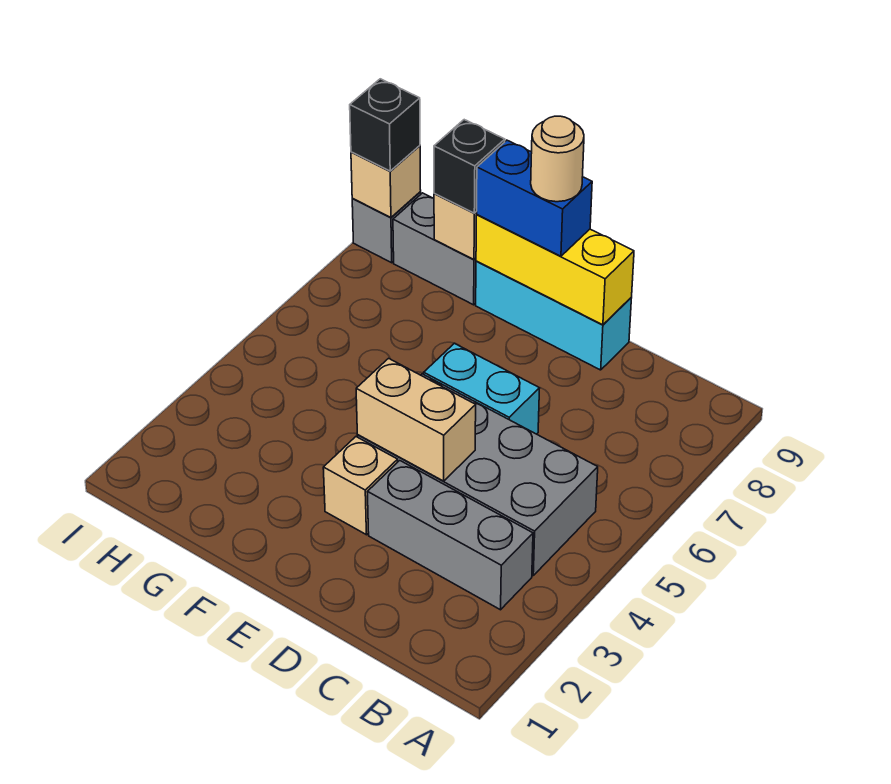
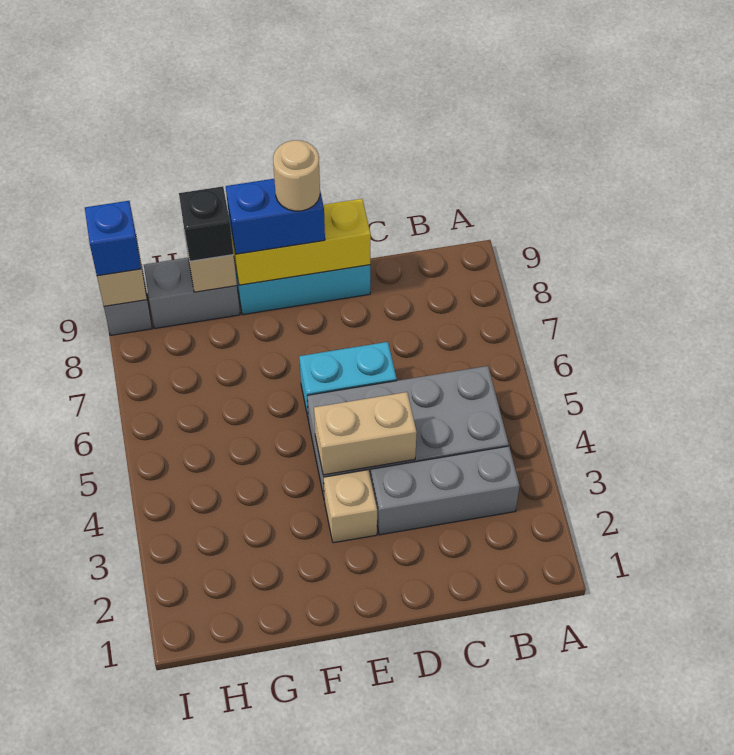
black brick I9 level 3 -> blue brick I9 level 3

